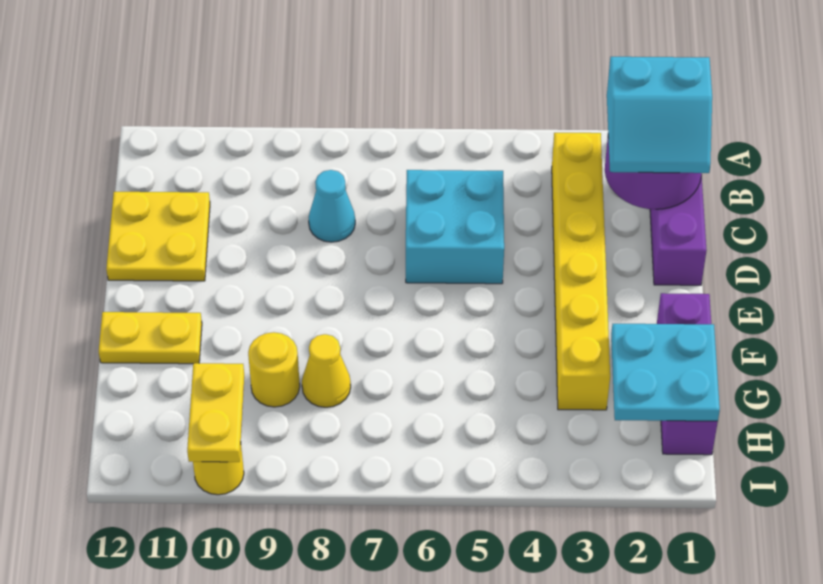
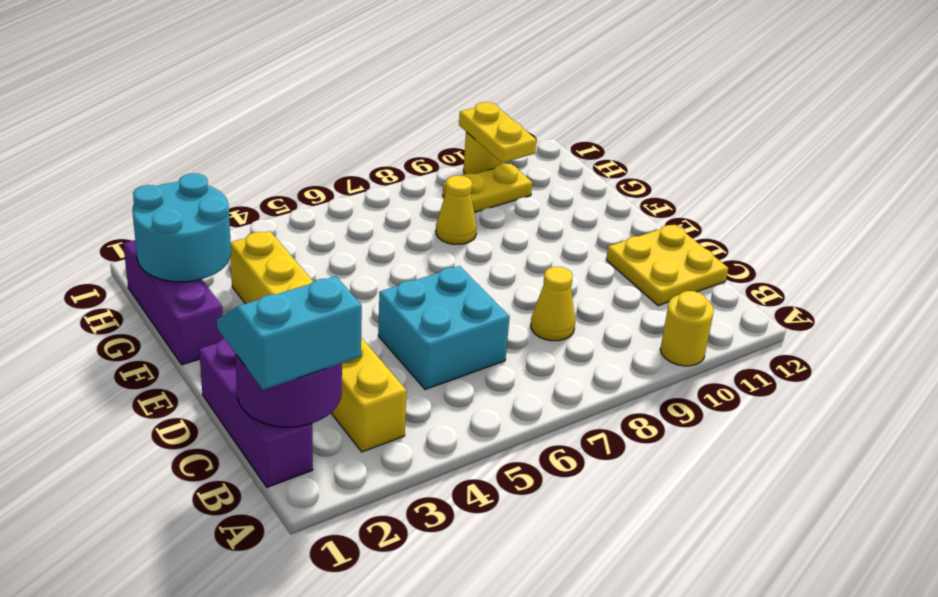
cyan cone C8 level 1 -> yellow cone C8 level 1
yellow plate F11:F12 level 1 -> yellow plate H9:H10 level 1
cyan plate G1:H2 level 2 -> cyan round brick G1:H2 level 2
yellow round brick G9 level 1 -> yellow round brick A10 level 1

